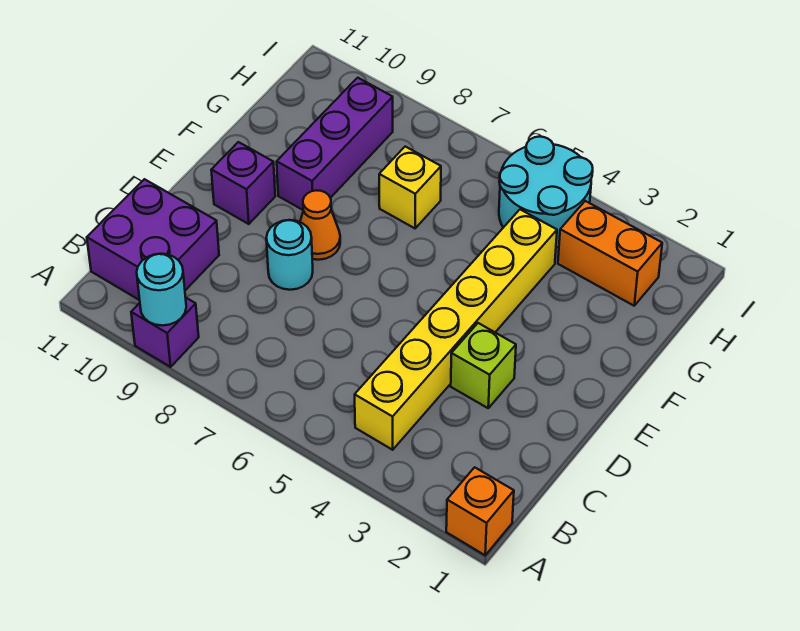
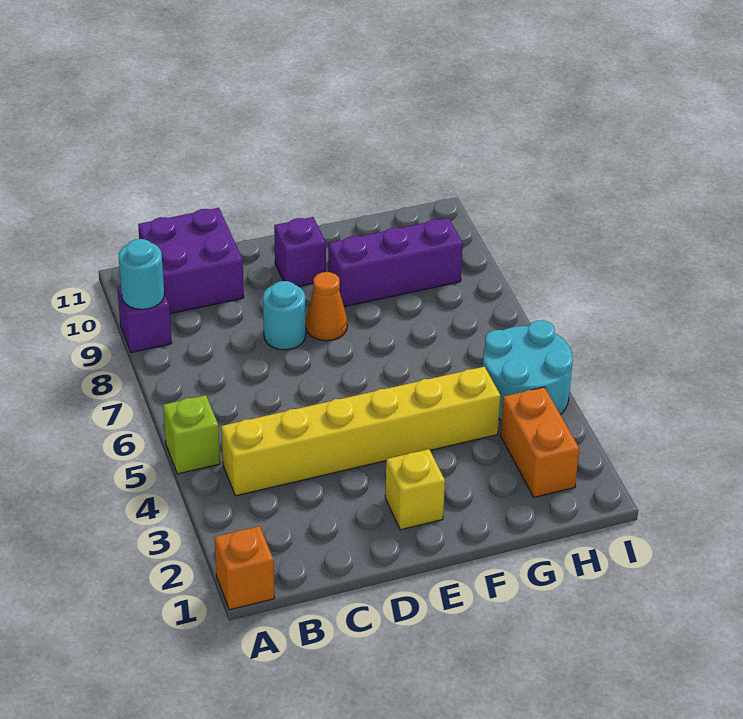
lime brick D3 level 1 -> lime brick A5 level 1
yellow brick G7 level 1 -> yellow brick E2 level 1

